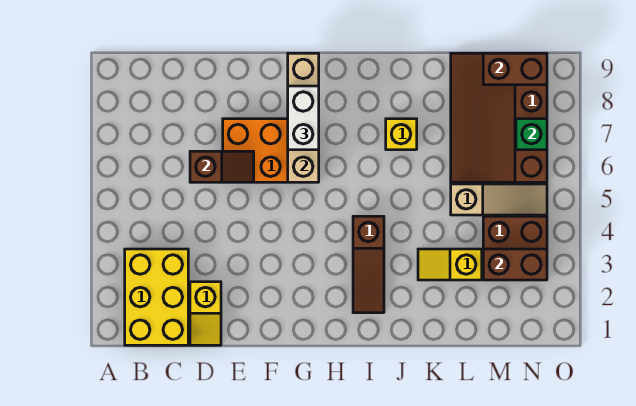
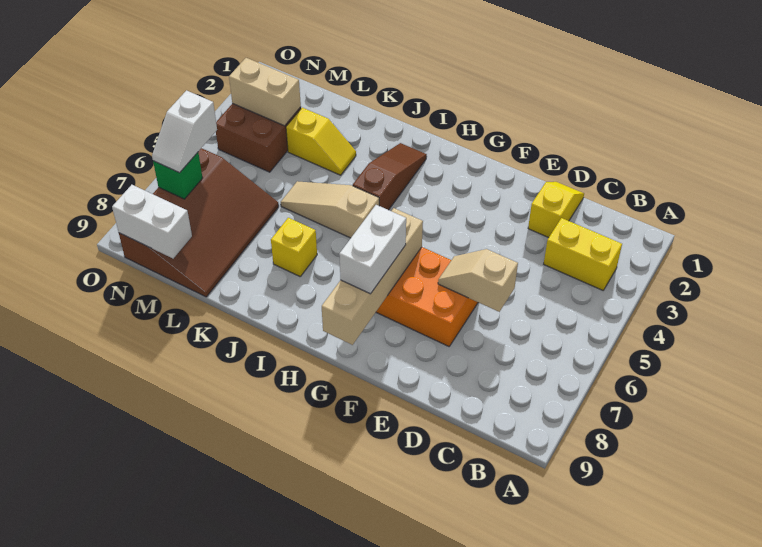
yellow brick B1:C3 level 1 -> yellow brick B3:C3 level 1
brown slope D6:E6 level 2 top D -> tan slope D6:E6 level 2 top D
tan slope L5:N5 level 1 top L -> tan slope I5:K5 level 1 top I
brown brick M3:N3 level 2 -> tan brick M3:N3 level 2
brown brick M9:N9 level 2 -> white brick M9:N9 level 2
none -> white slope N6:N7 level 3 top 6

